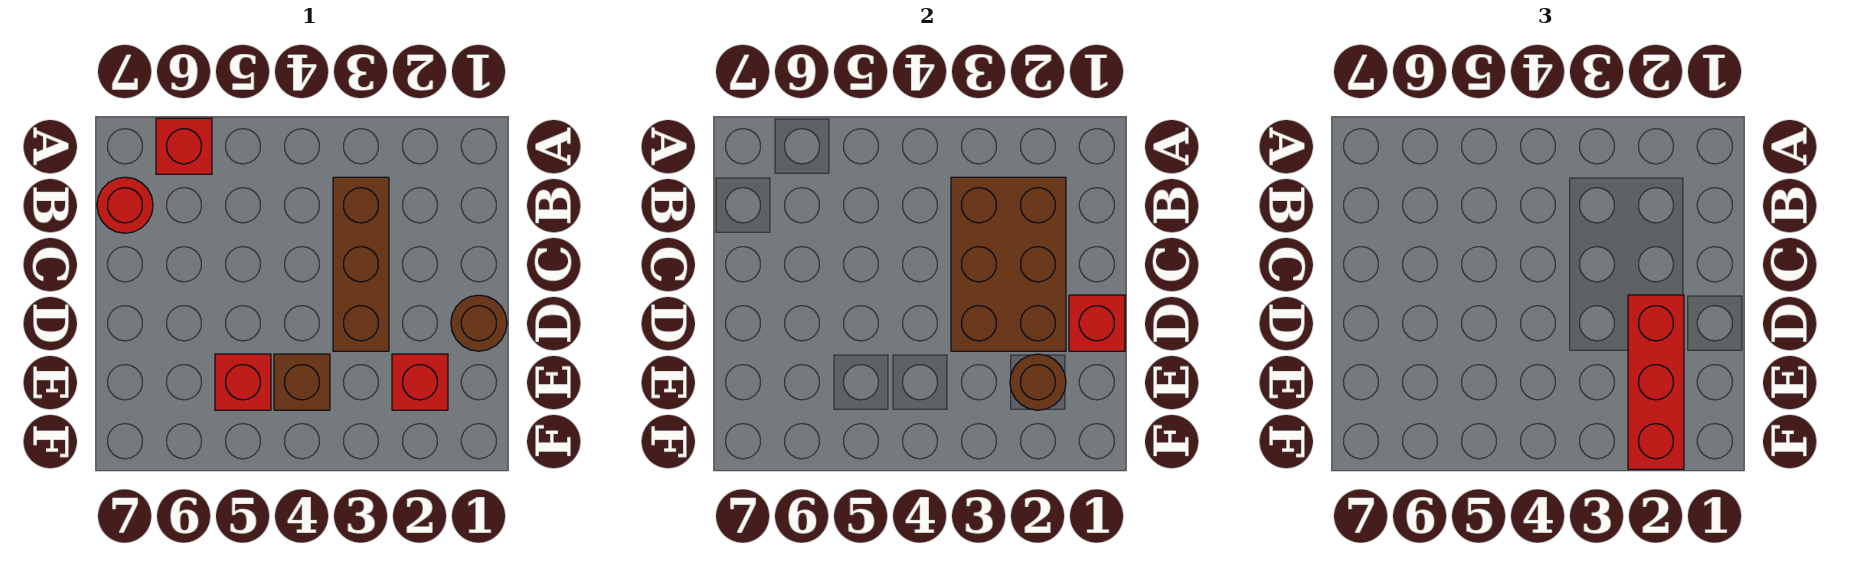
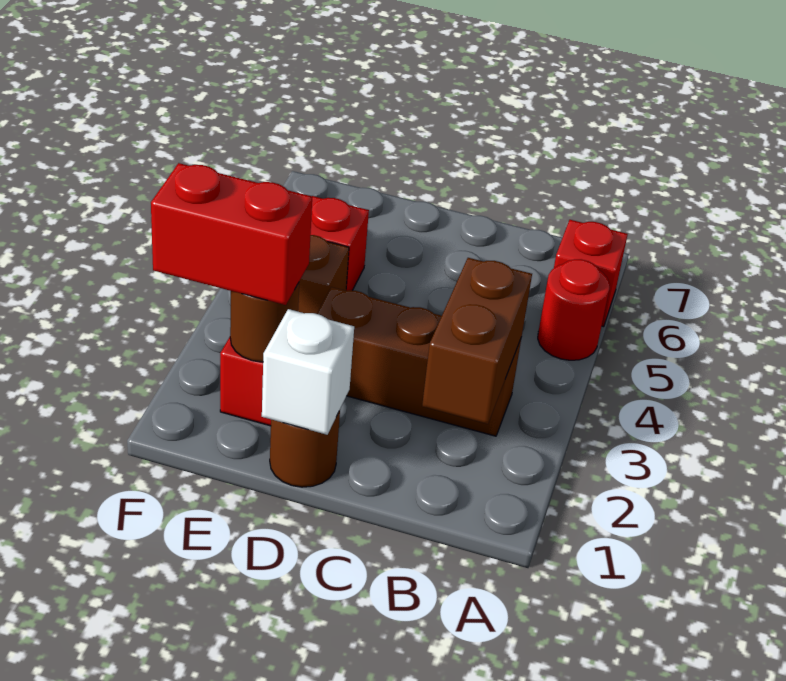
brown brick B2:D3 level 2 -> brown brick B2:B3 level 2
red round brick B7 level 1 -> red round brick A5 level 1
red brick D1 level 2 -> white brick D1 level 2
red brick D2:F2 level 3 -> red brick E2:F2 level 3

